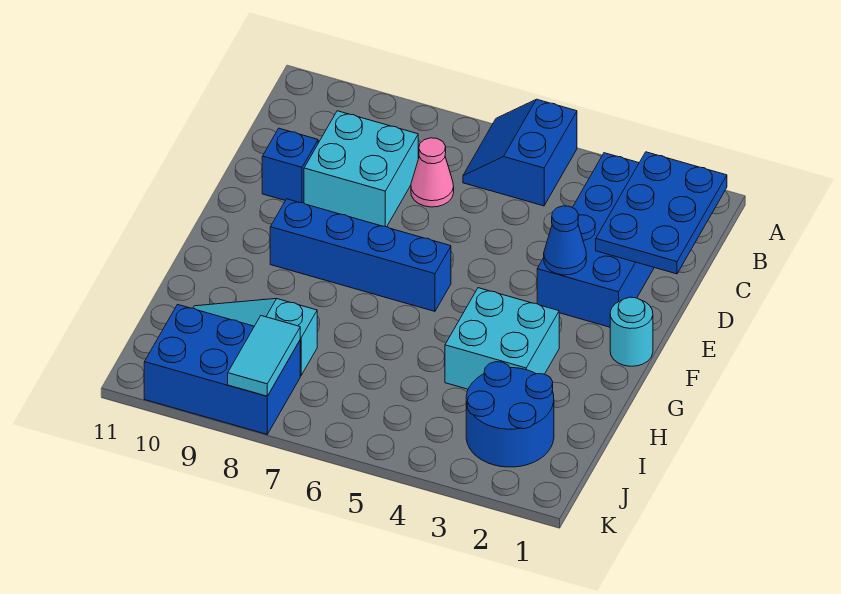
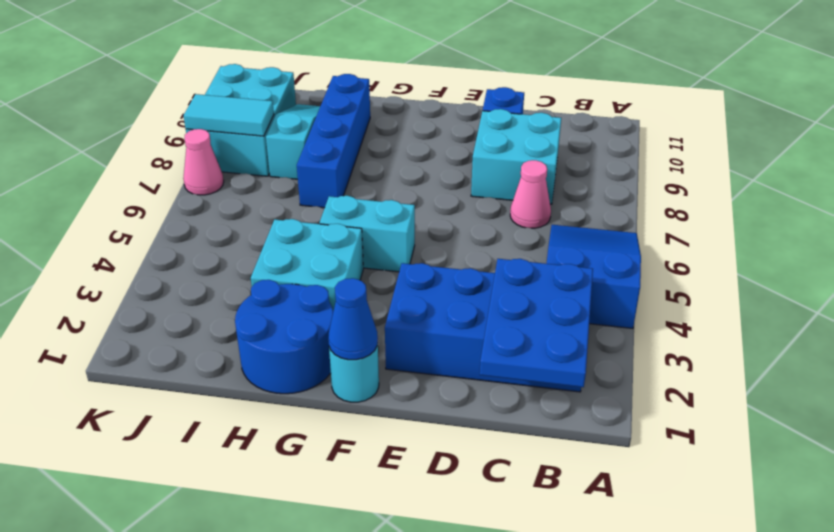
blue slope A5:B6 level 1 top 5 -> blue slope A4:B6 level 1 top 4
blue plate B1:D2 level 2 -> blue plate B1:C3 level 2
blue cone E3 level 2 -> blue cone F1 level 2
none -> cyan brick F5:G5 level 1
blue brick F6:F9 level 1 -> blue brick H7:H10 level 1
blue round brick I2:J3 level 1 -> blue round brick G1:H2 level 1
blue brick J8:K10 level 1 -> cyan brick J8:K10 level 1
none -> pink cone K7 level 1

